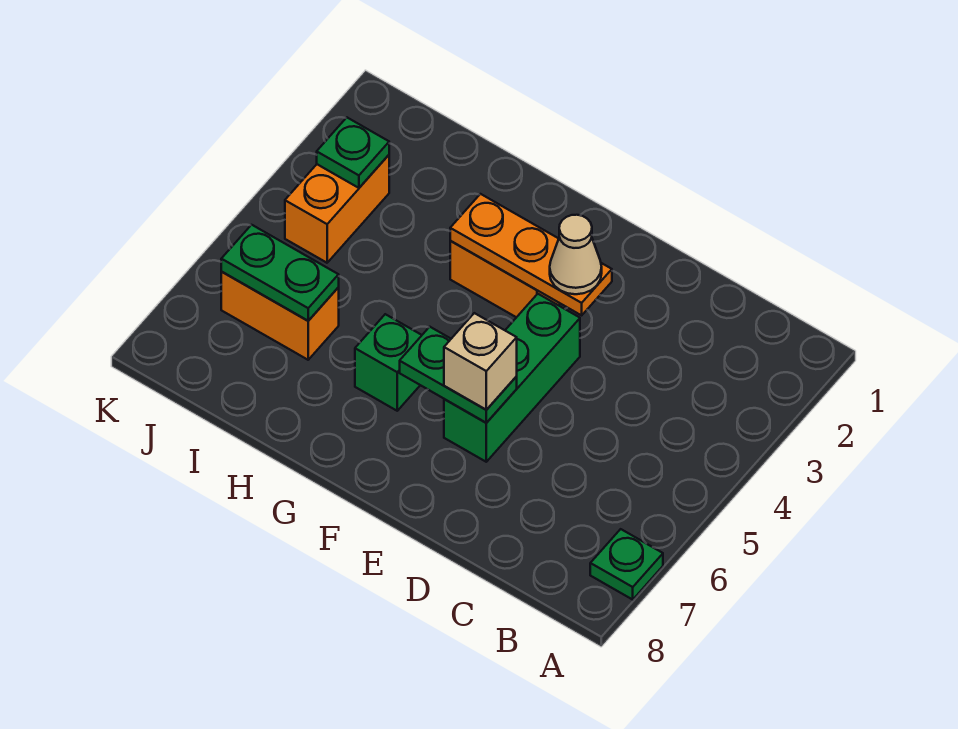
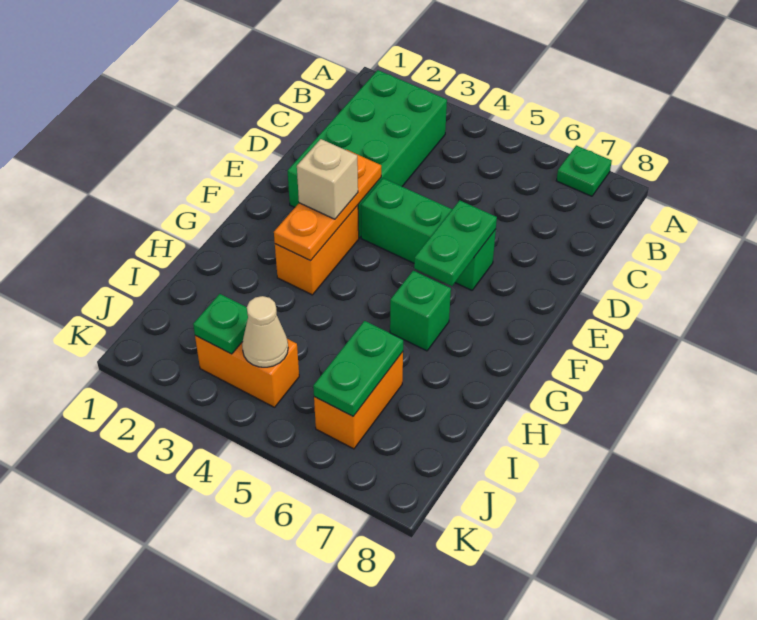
none -> green brick B2:E3 level 1
tan cone E3 level 3 -> tan cone J4 level 2
tan brick E6 level 3 -> tan brick F3 level 3

